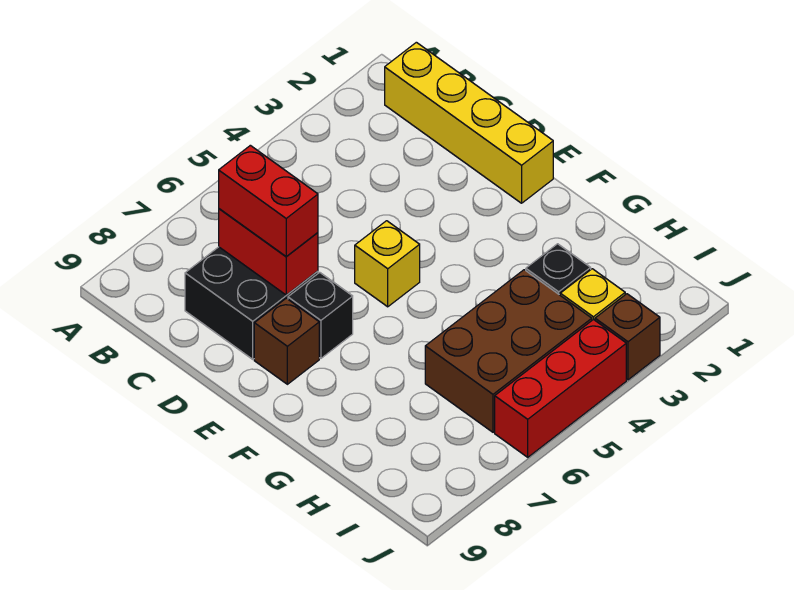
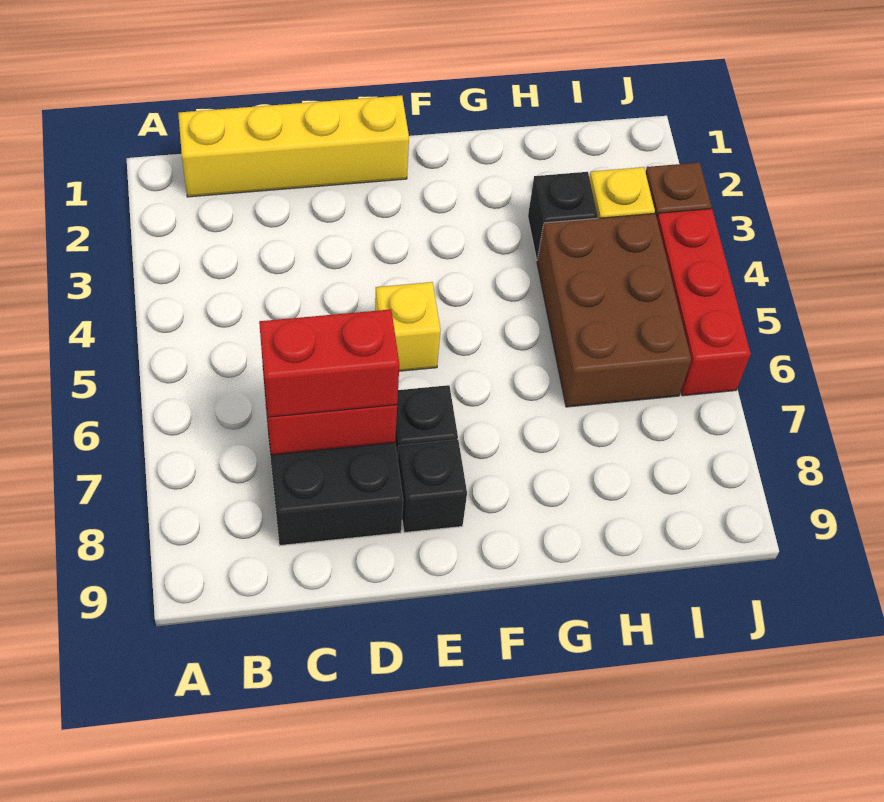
brown brick E8 level 1 -> black brick E8 level 1

